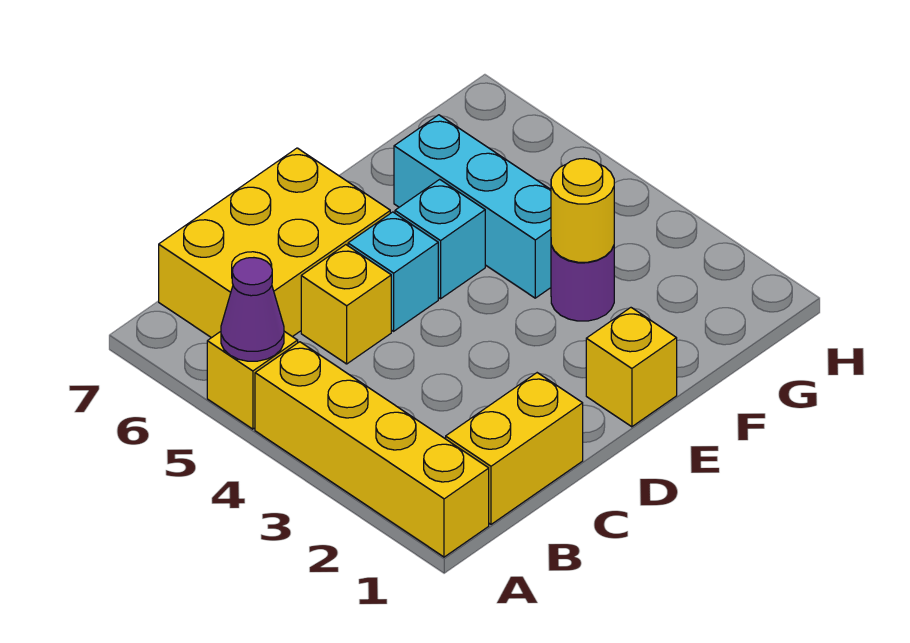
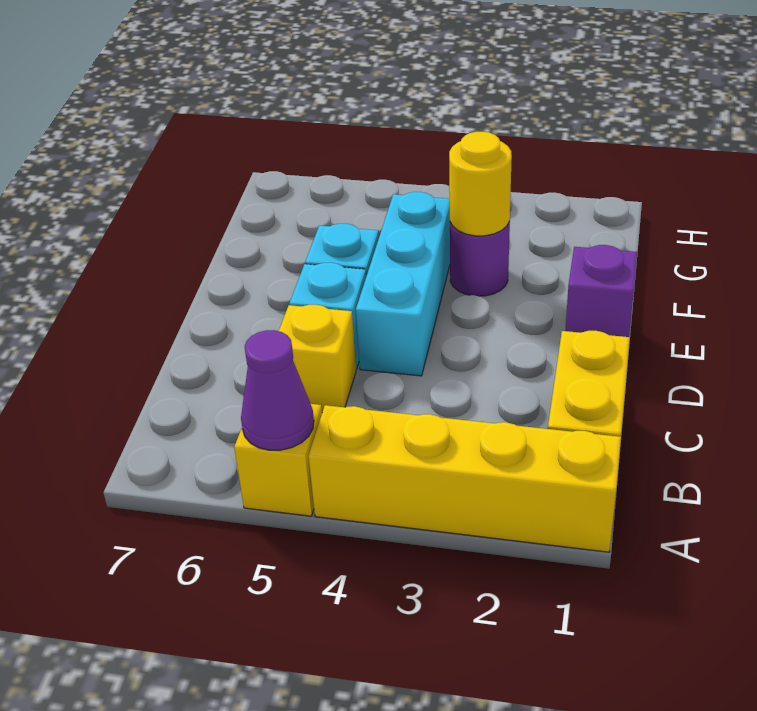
yellow brick B6:D7 level 1 -> none
yellow brick E1 level 1 -> purple brick E1 level 1
cyan brick F4:F6 level 1 -> cyan brick D4:F4 level 1

